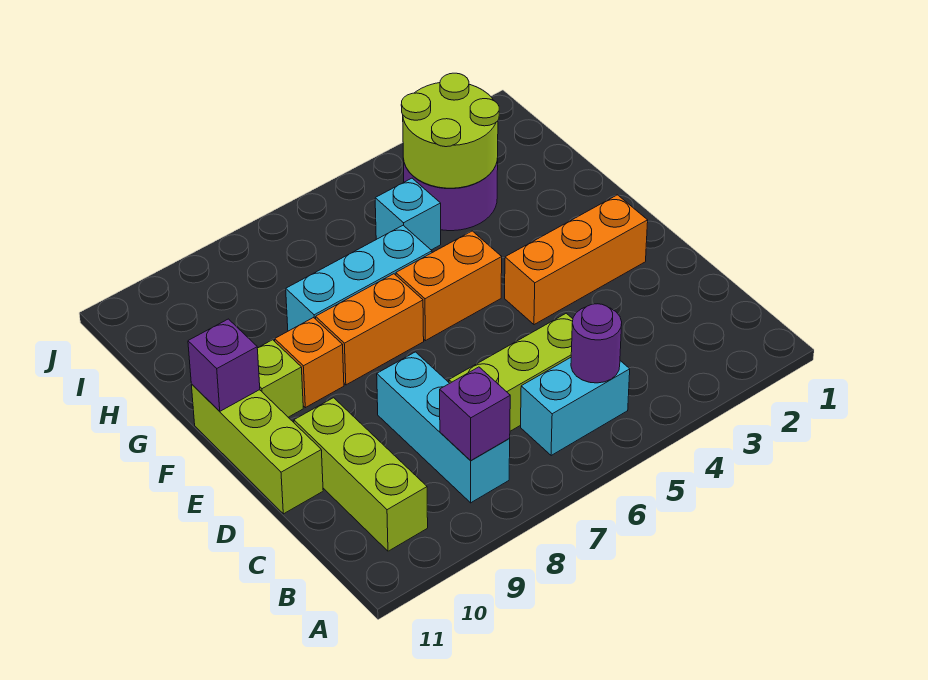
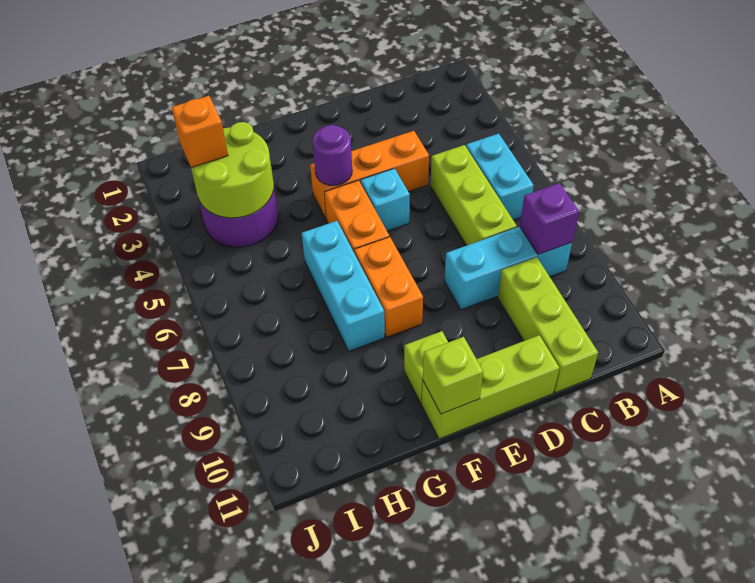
purple round brick B5 level 2 -> purple round brick F4 level 2
lime brick B10:D10 level 1 -> lime brick C9:C11 level 1
orange brick E2:E4 level 1 -> orange brick D4:F4 level 1
orange brick F9 level 1 -> orange brick I3 level 3
purple brick F11 level 2 -> lime brick F11 level 2
cyan brick H5 level 1 -> cyan brick E5 level 1

